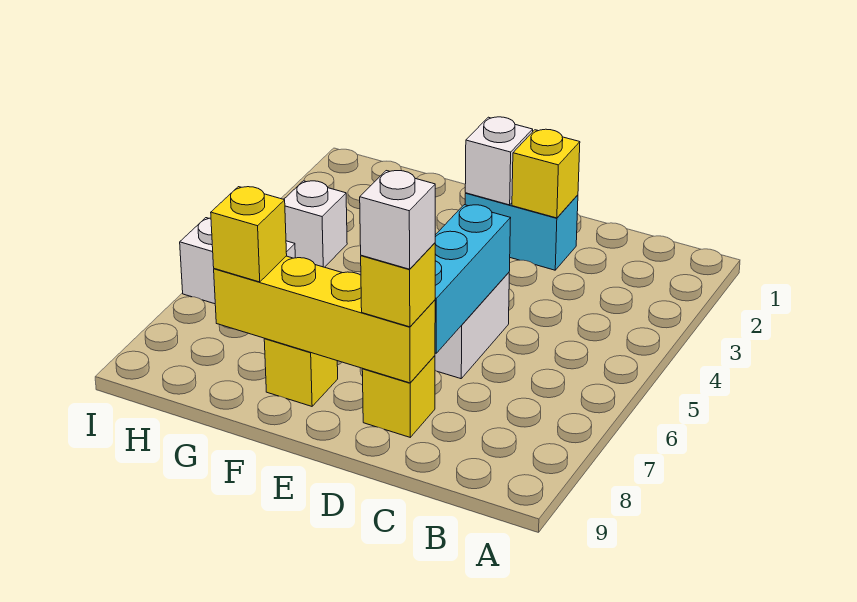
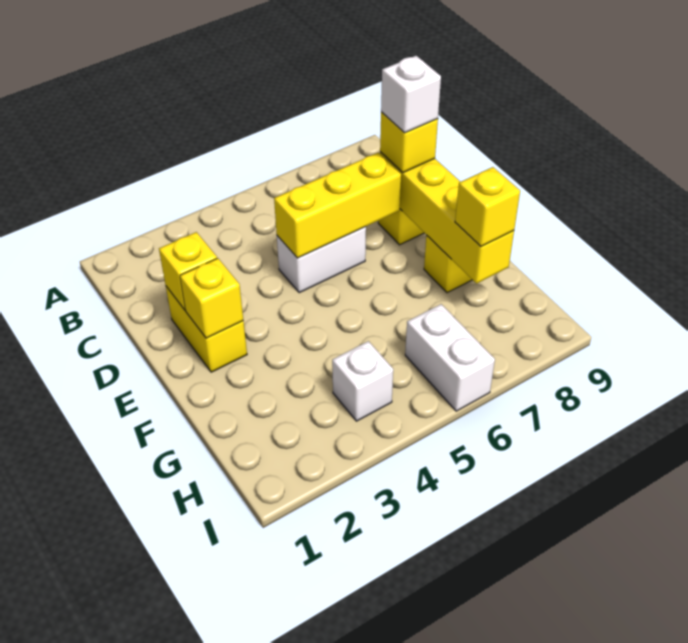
cyan brick D2:E2 level 1 -> yellow brick D2:E2 level 1
cyan brick D5:D7 level 2 -> yellow brick D5:D7 level 2
white brick E2 level 2 -> yellow brick E2 level 2

